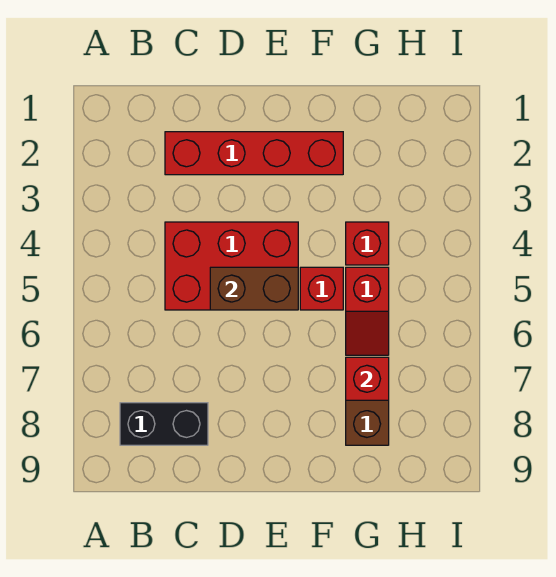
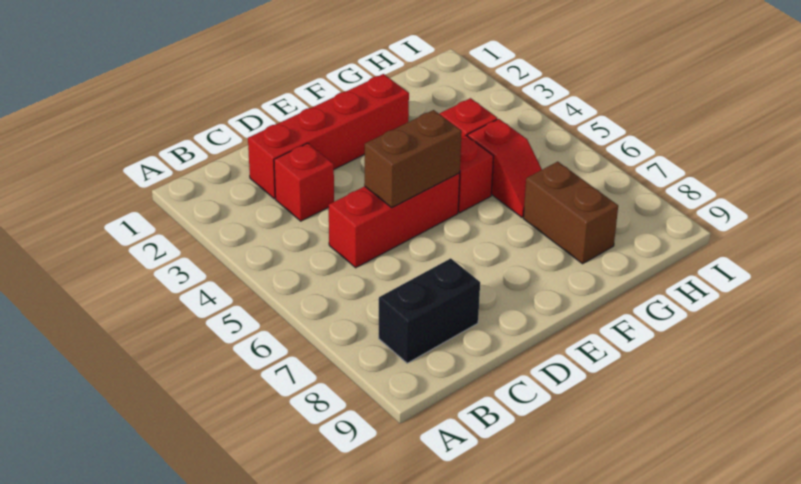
red brick C4:E5 level 1 -> red brick C5:E5 level 1
red brick G7 level 2 -> red brick C3 level 1

